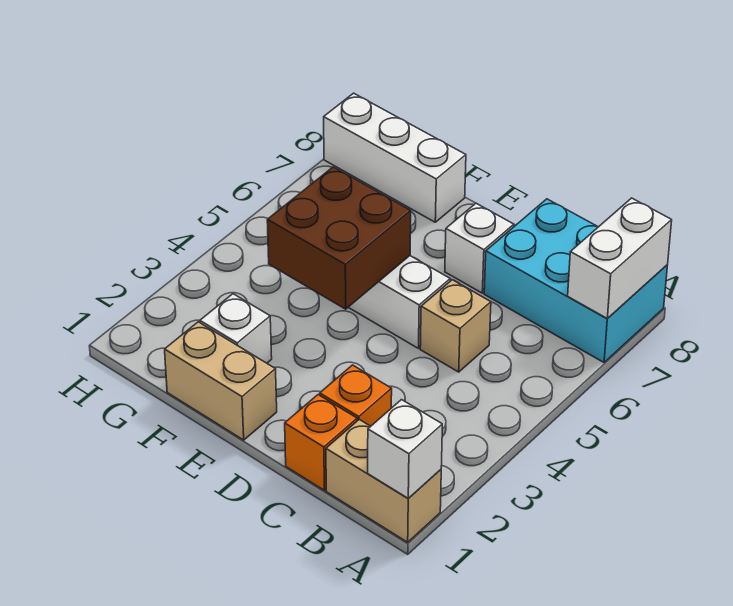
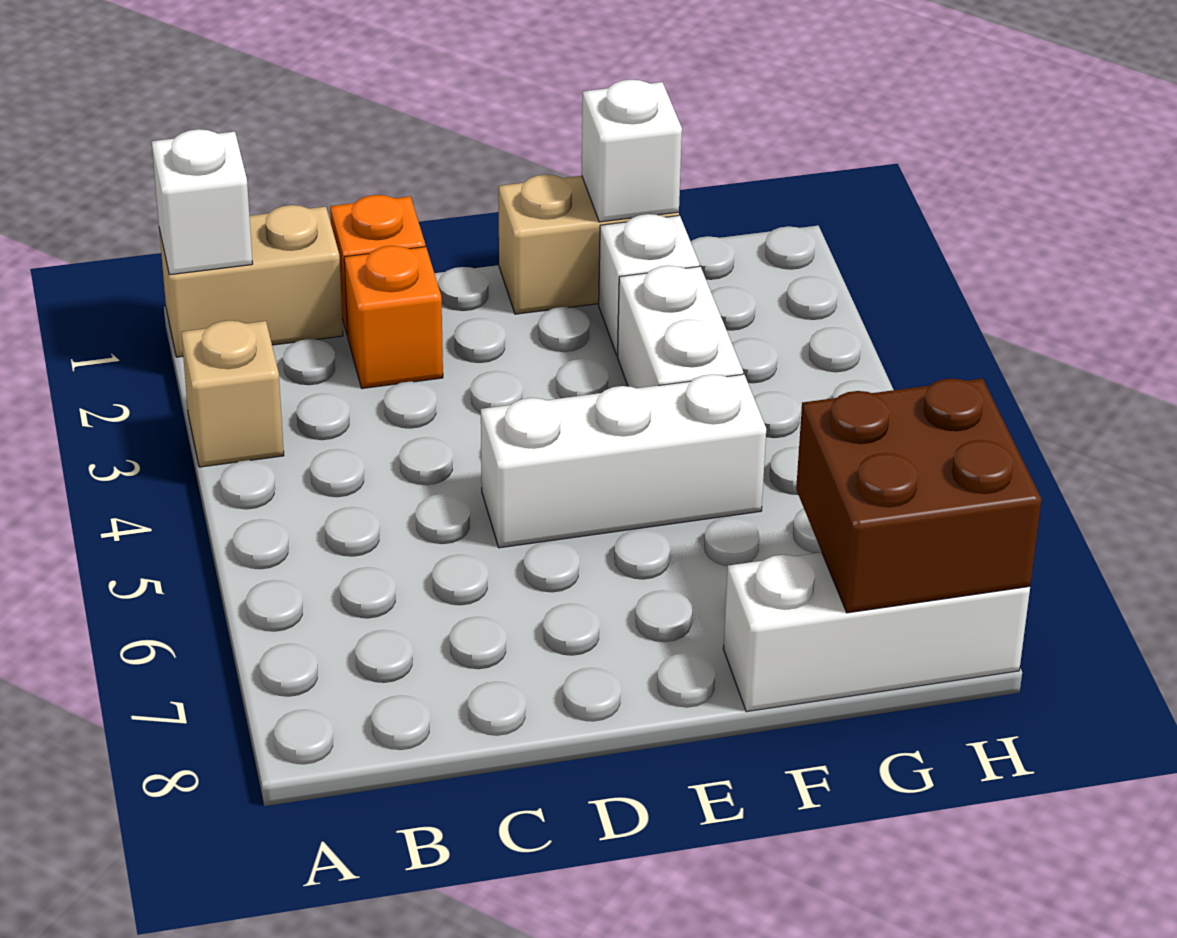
cyan brick A7:C8 level 1 -> none
white brick A7:A8 level 2 -> white brick F3:F4 level 1
tan brick C5 level 1 -> tan brick A3 level 1
white brick D7 level 1 -> white brick F1 level 2
brown brick E4:F5 level 2 -> brown brick G7:H8 level 2

